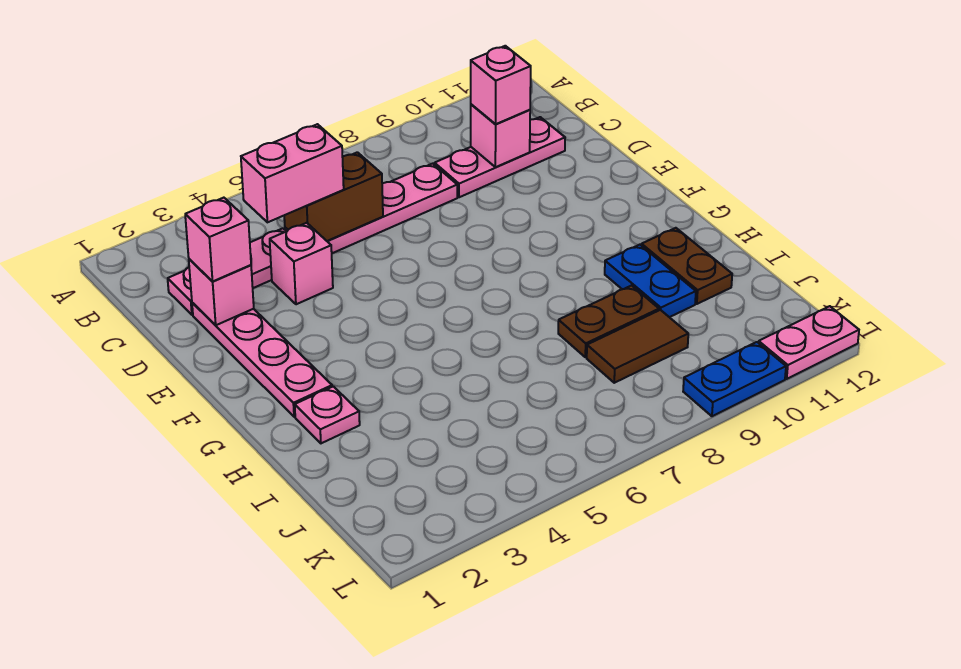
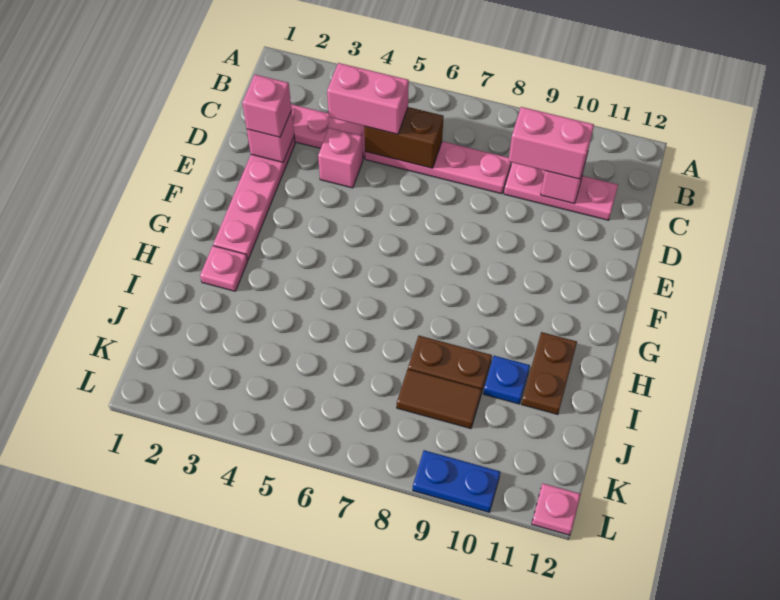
pink brick C10 level 3 -> pink brick C9:C10 level 3
blue plate H10:I10 level 1 -> blue plate I10 level 1
pink plate L11:L12 level 1 -> pink plate L12 level 1

